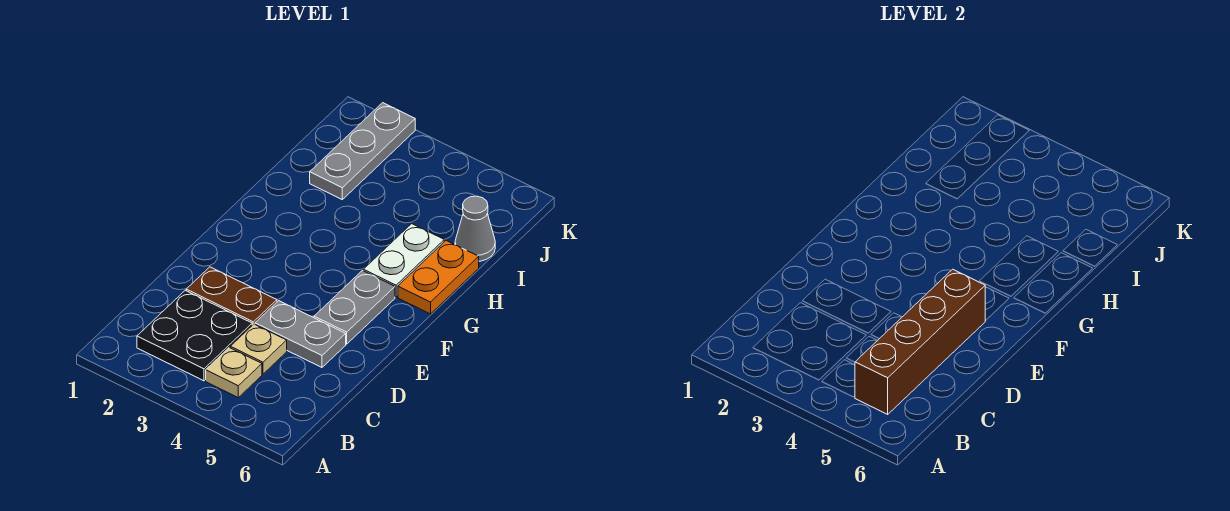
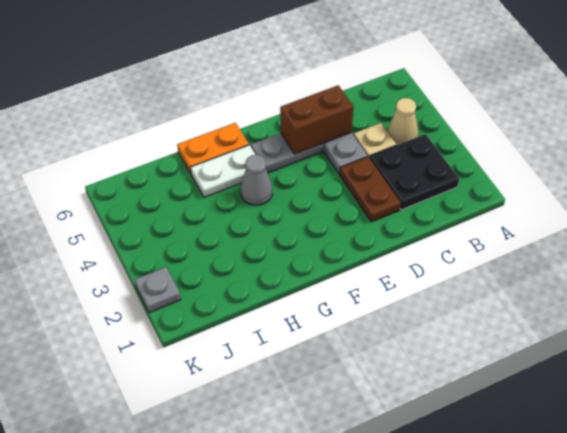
tan plate B4 level 1 -> tan cone B4 level 1
brown brick B5:E5 level 2 -> brown brick D5:E5 level 2
grey plate I2:K2 level 1 -> grey plate K2 level 1
grey cone I6 level 1 -> grey cone G4 level 1

